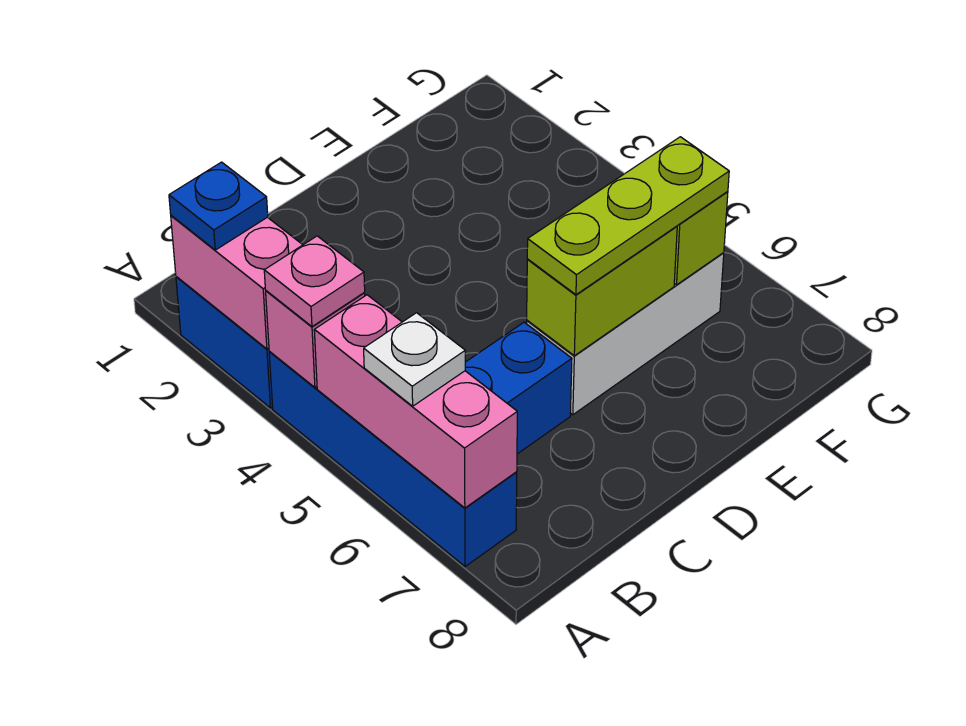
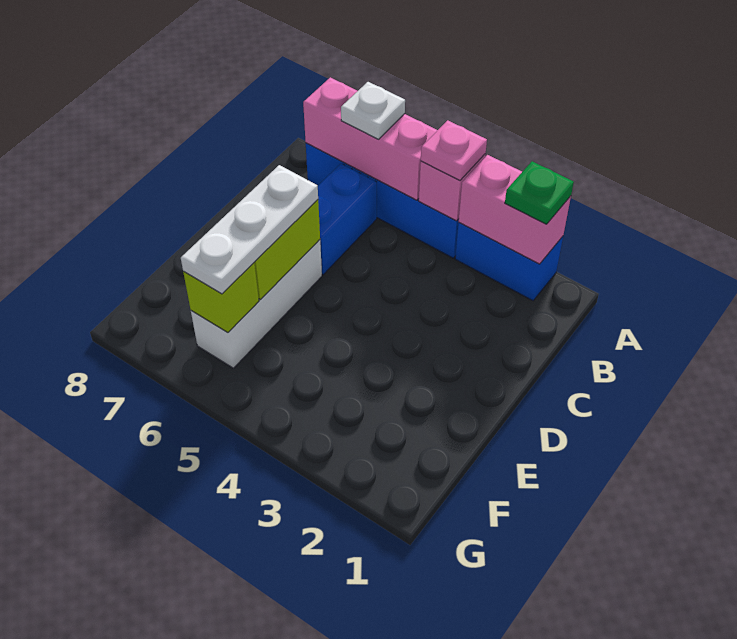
blue plate A2 level 3 -> green plate A2 level 3
lime plate D6:F6 level 3 -> white plate D6:F6 level 3

